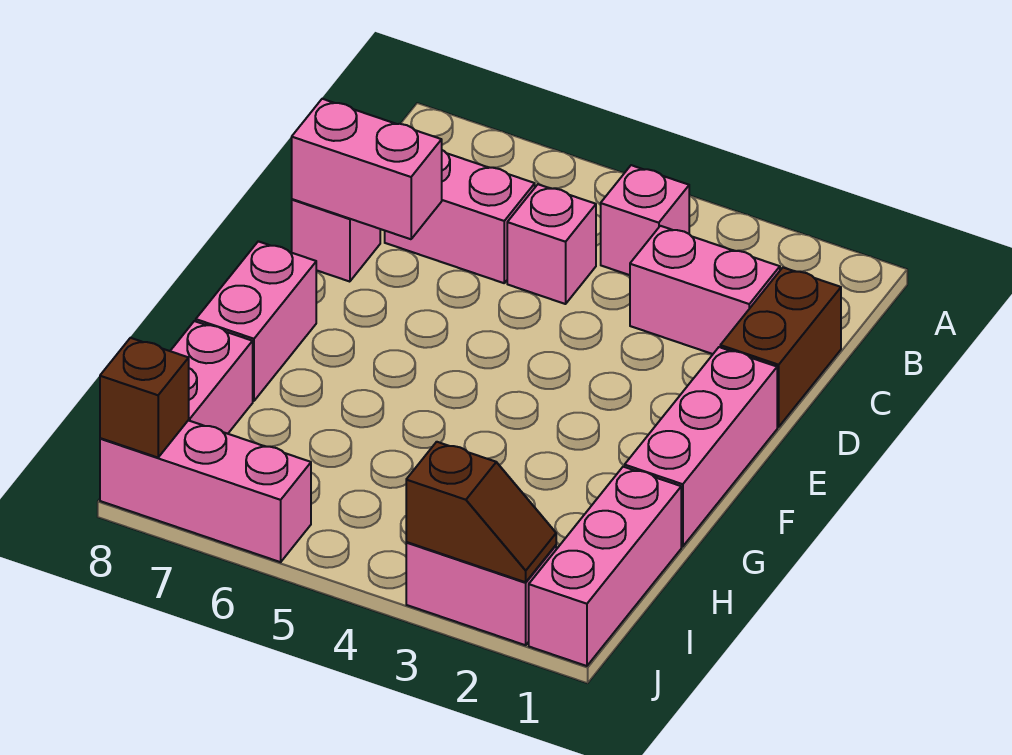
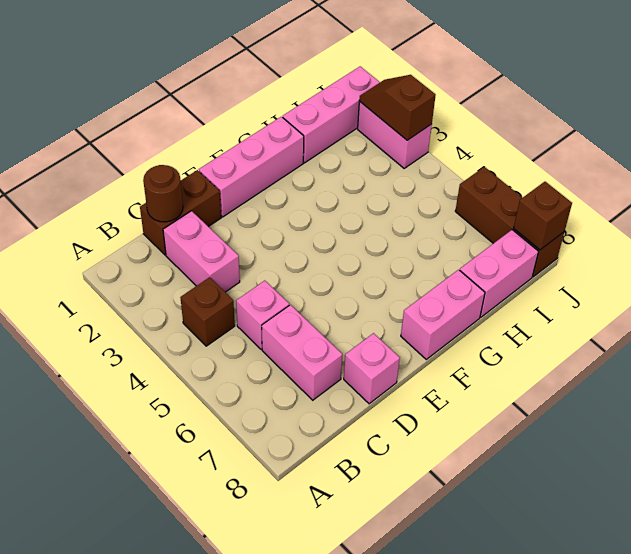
pink brick B4 level 1 -> brown brick B4 level 1
none -> brown round brick C1 level 2
pink brick D7:D8 level 2 -> none
pink brick J6:J8 level 1 -> brown brick J6:J8 level 1

